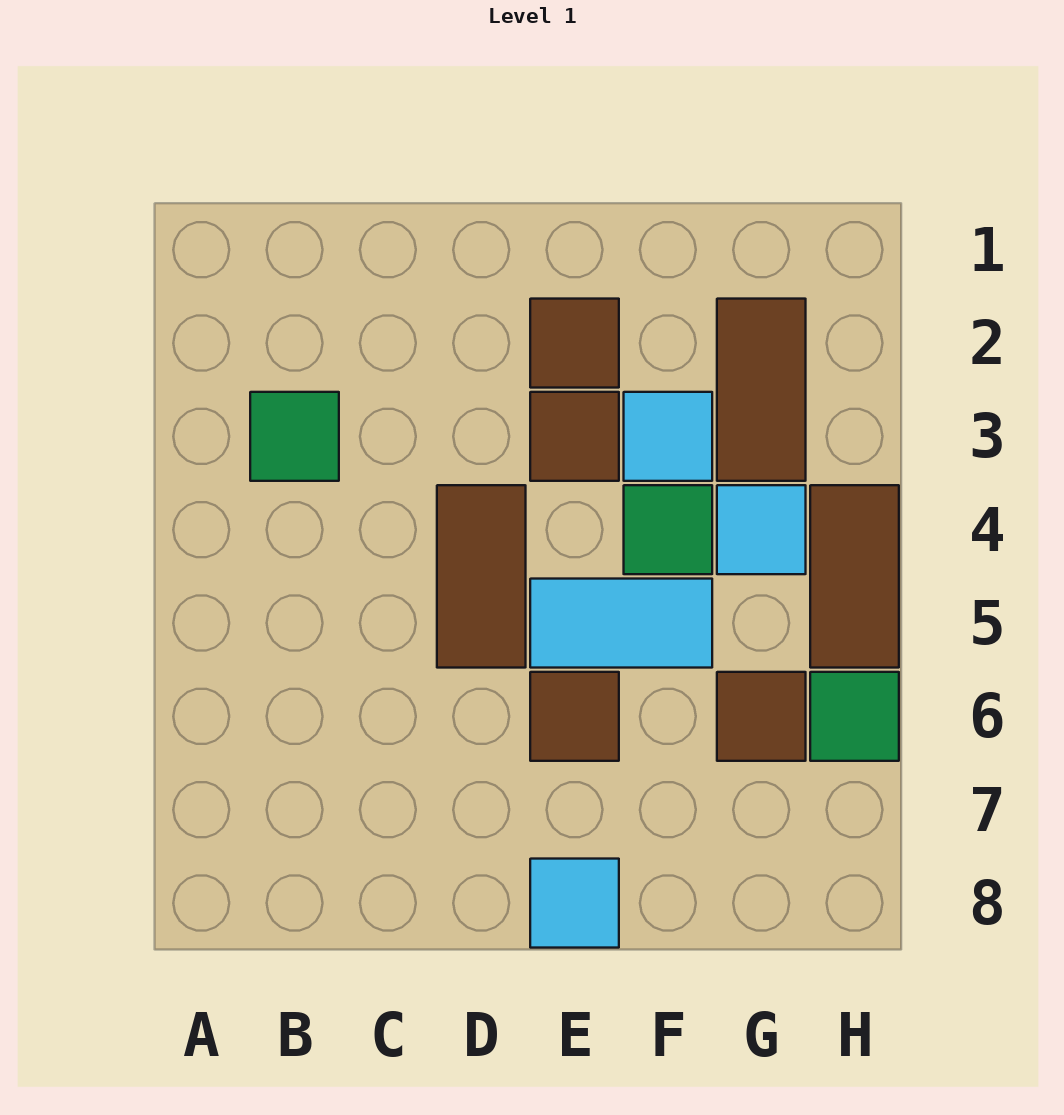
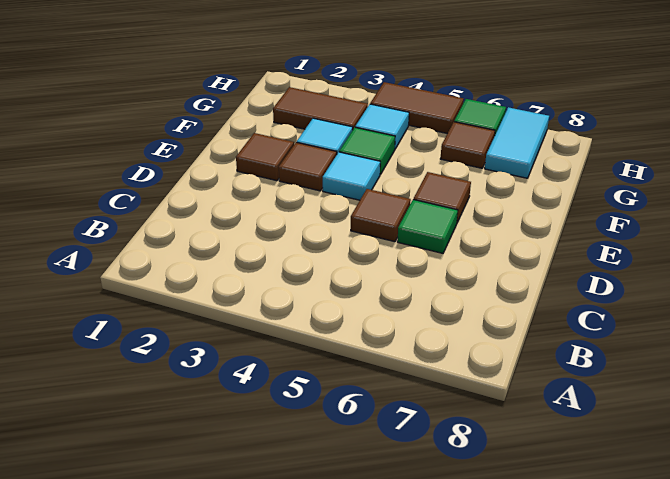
green tile B3 level 1 -> green tile D6 level 1
brown tile D4:D5 level 1 -> brown tile D5 level 1
cyan tile E5:F5 level 1 -> cyan tile G7:H7 level 1
cyan tile E8 level 1 -> cyan tile E4 level 1

